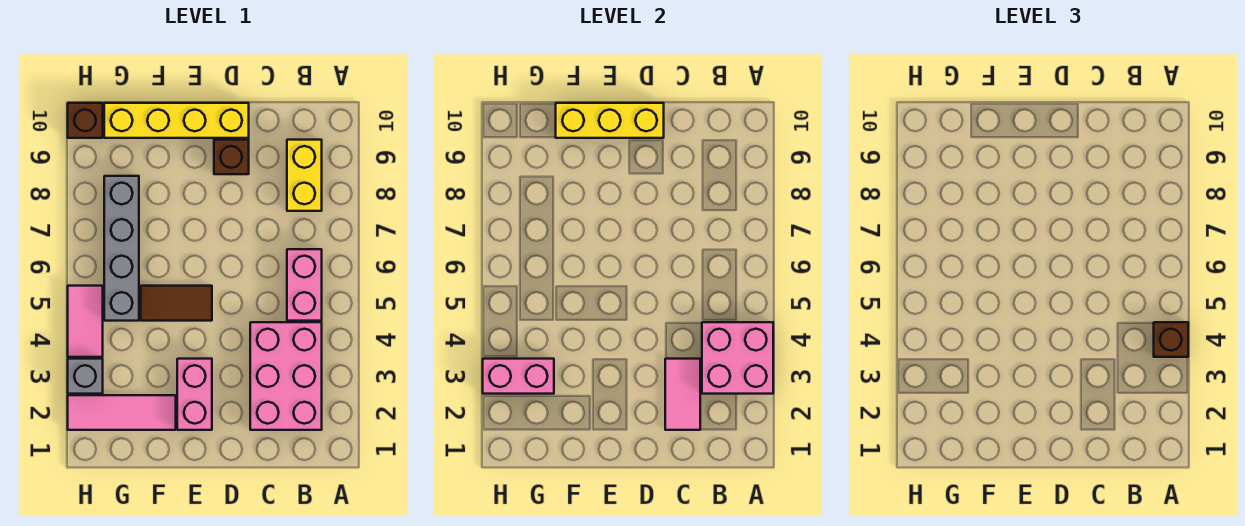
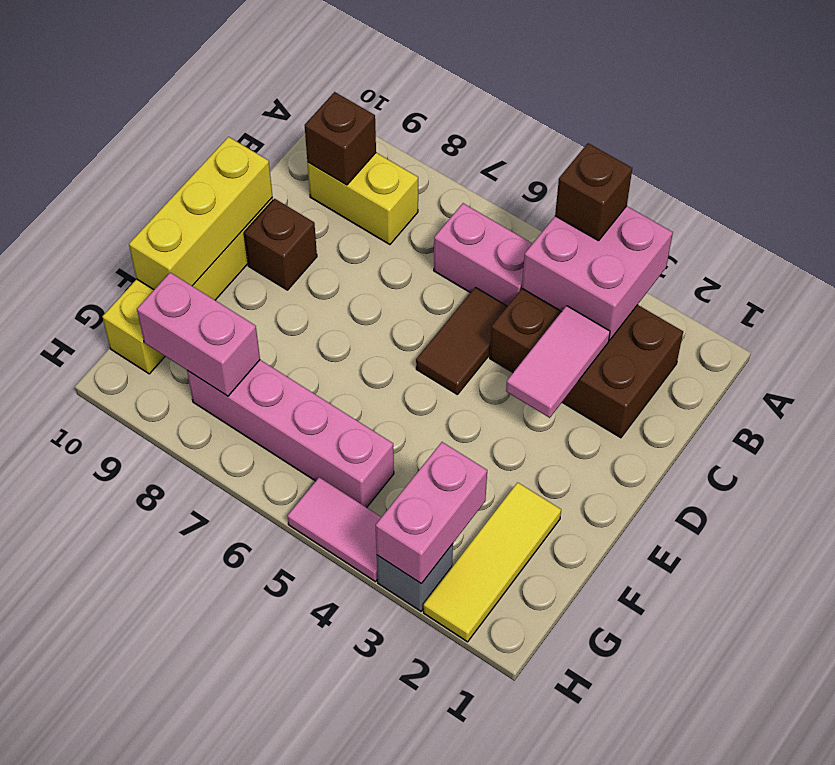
pink brick B2:C4 level 1 -> brown brick B2:C4 level 1
pink tile C2:C3 level 2 -> pink tile C3:D3 level 2
pink brick E2:E3 level 1 -> pink brick G8:G9 level 2
brown tile E5:F5 level 1 -> brown tile C5:D5 level 1
pink tile F2:H2 level 1 -> yellow tile F2:H2 level 1
grey brick G5:G8 level 1 -> pink brick G5:G8 level 1
brown brick H10 level 1 -> brown brick B9 level 2

